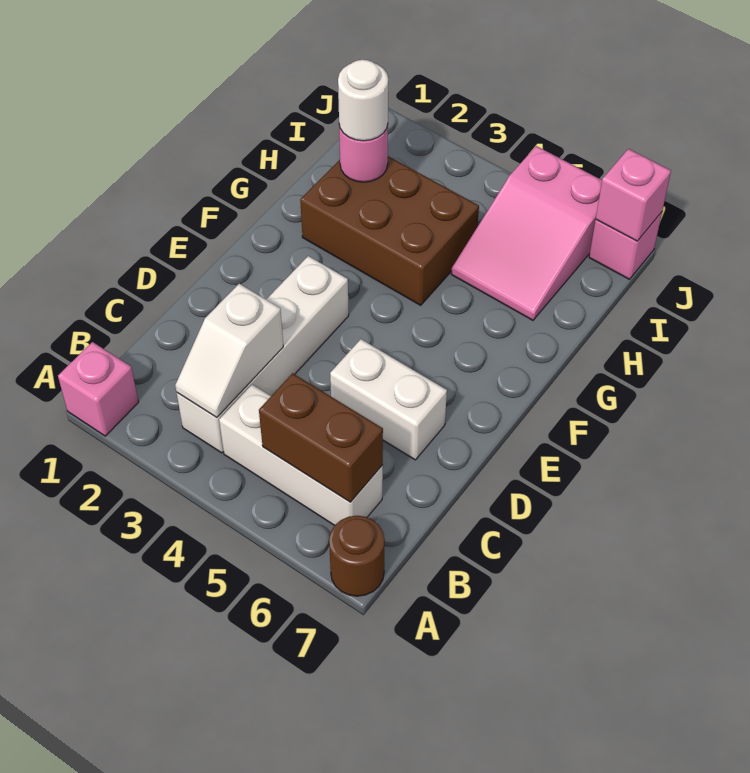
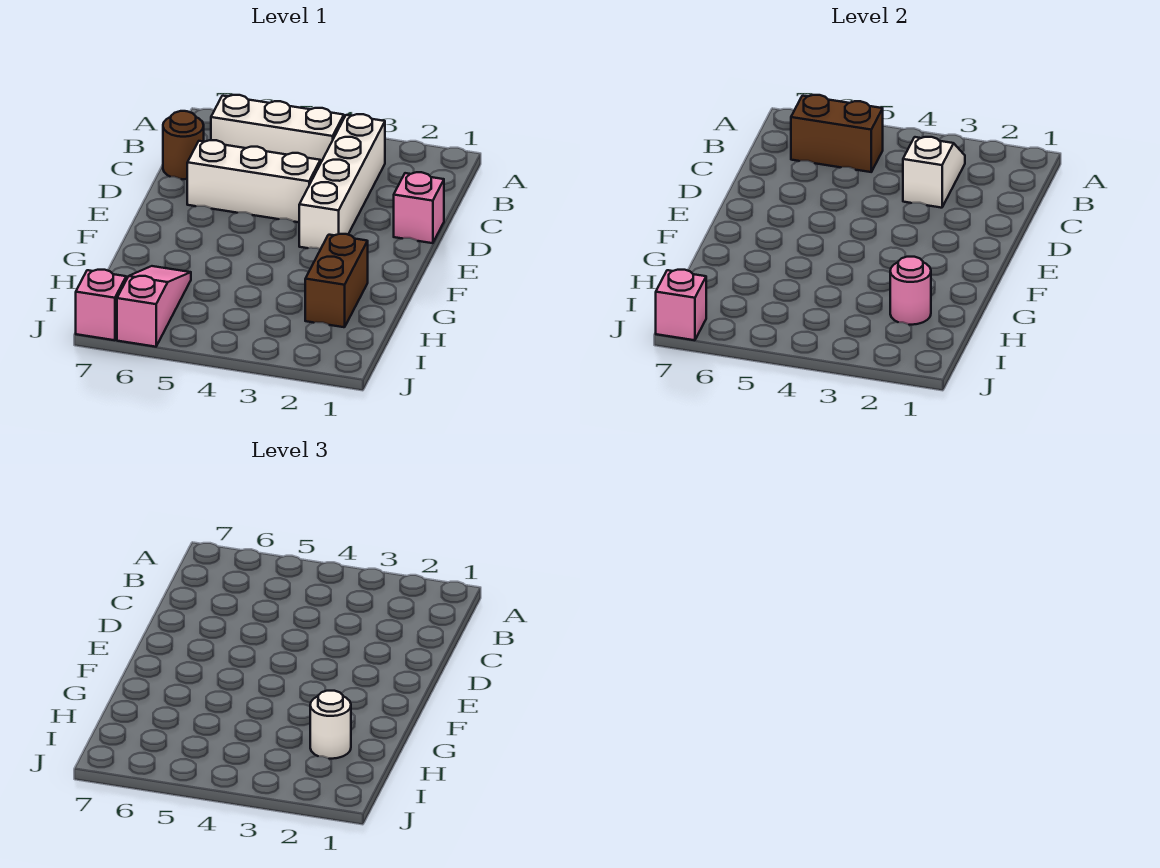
pink brick A1 level 1 -> pink brick D1 level 1
brown round brick A7 level 1 -> brown round brick C7 level 1
white brick D5:D6 level 1 -> white brick D4:D6 level 1
brown brick G2:H4 level 1 -> brown brick G2:H2 level 1
pink slope H5:J6 level 1 top J -> pink slope H6:J6 level 1 top J

